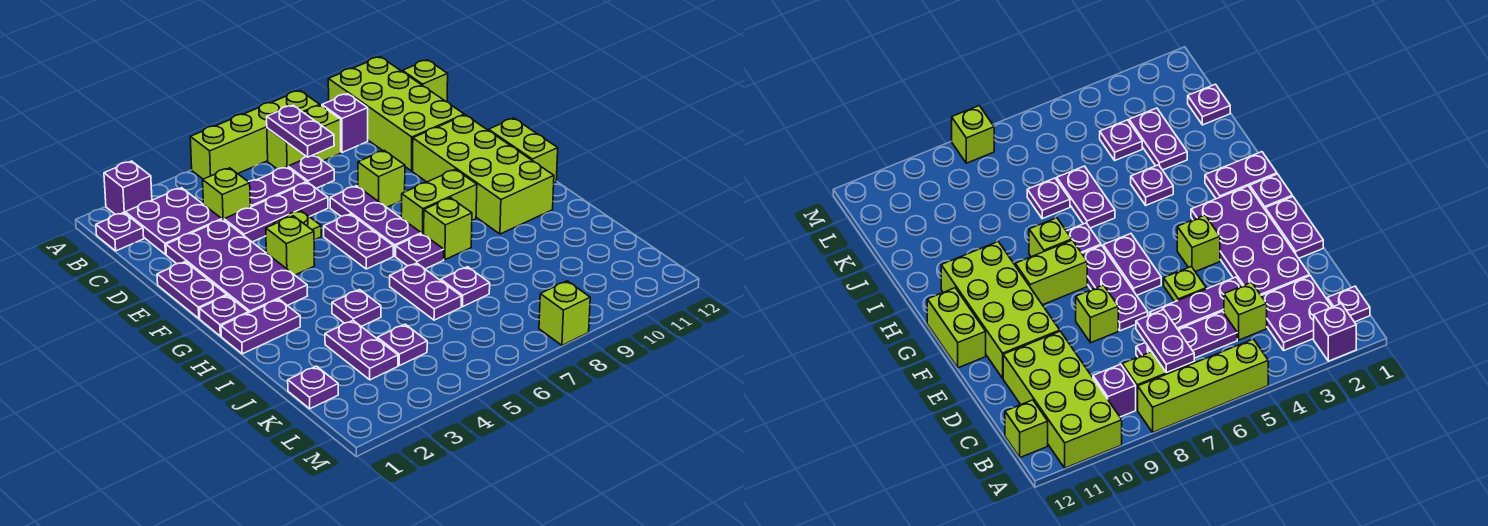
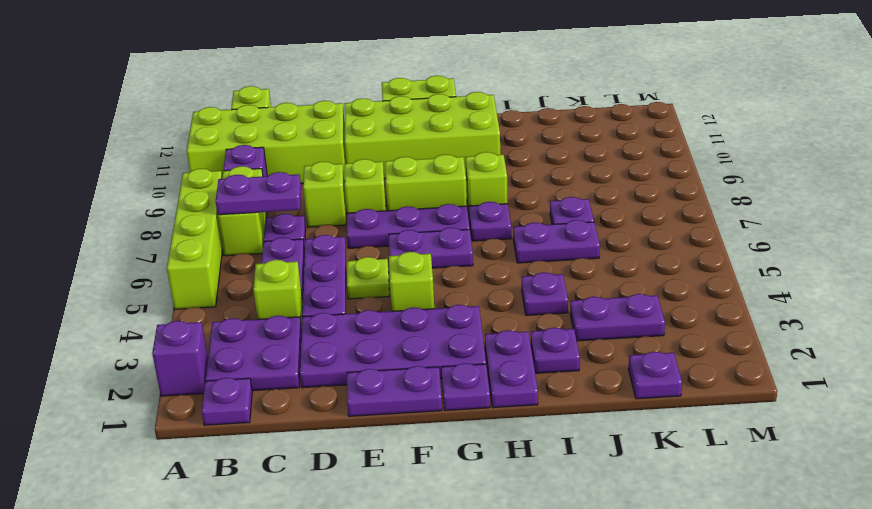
lime brick G8:G9 level 1 -> lime brick F8:G8 level 1
purple plate K4 level 1 -> purple plate I2 level 1
lime brick M8 level 1 -> lime brick D8 level 1

